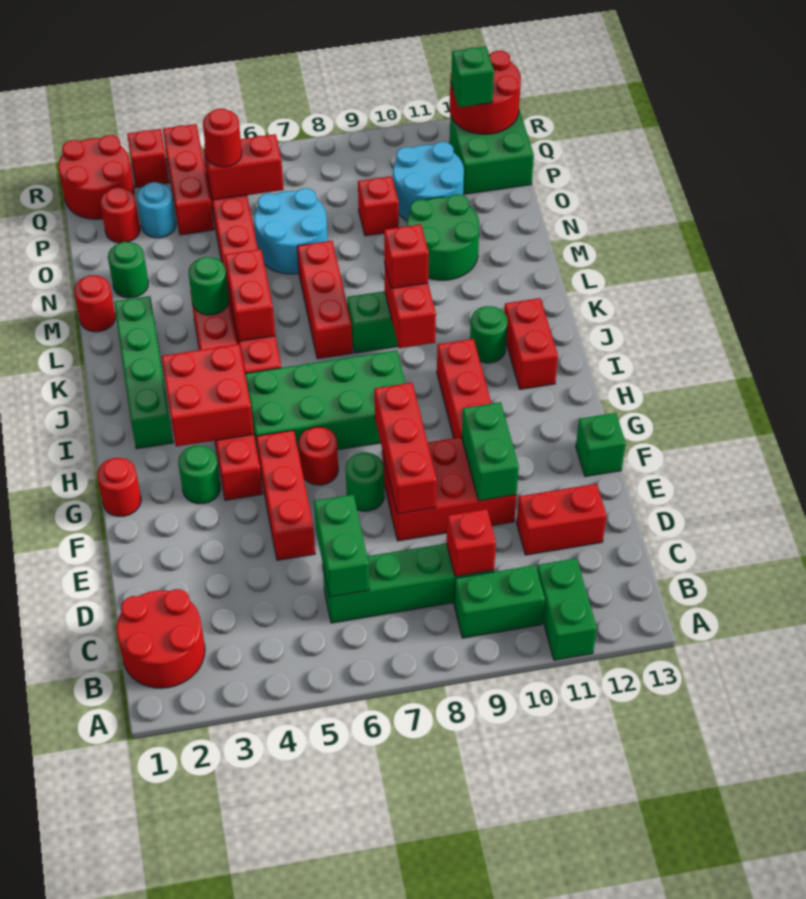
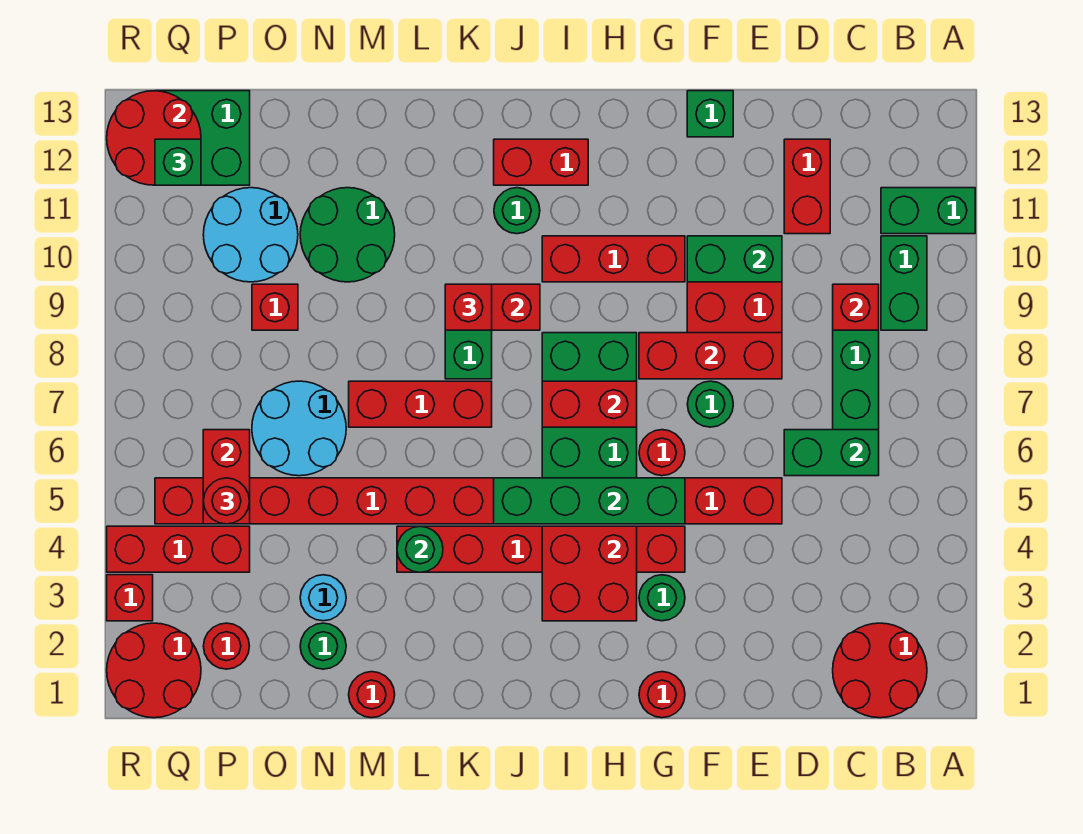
green brick I2:L2 level 1 -> green brick G5:J5 level 2
red brick K5:L5 level 2 -> red brick H7:I7 level 2
cyan round brick P3 level 1 -> cyan round brick N3 level 1

